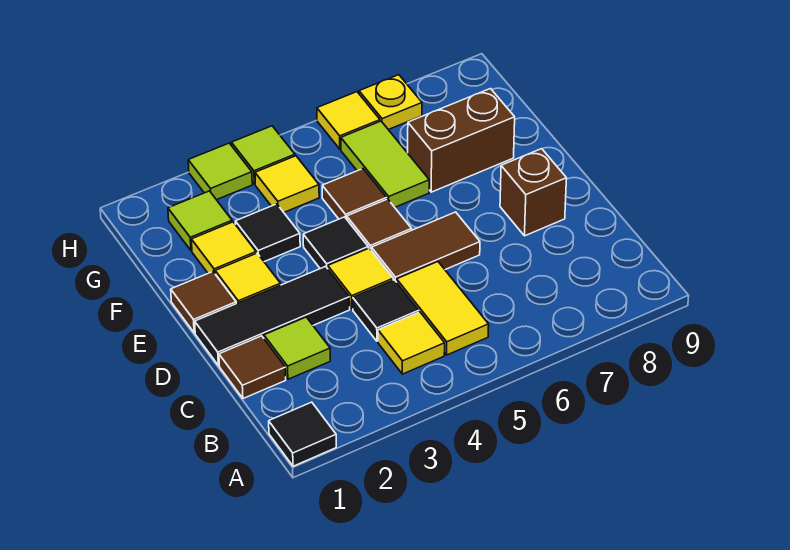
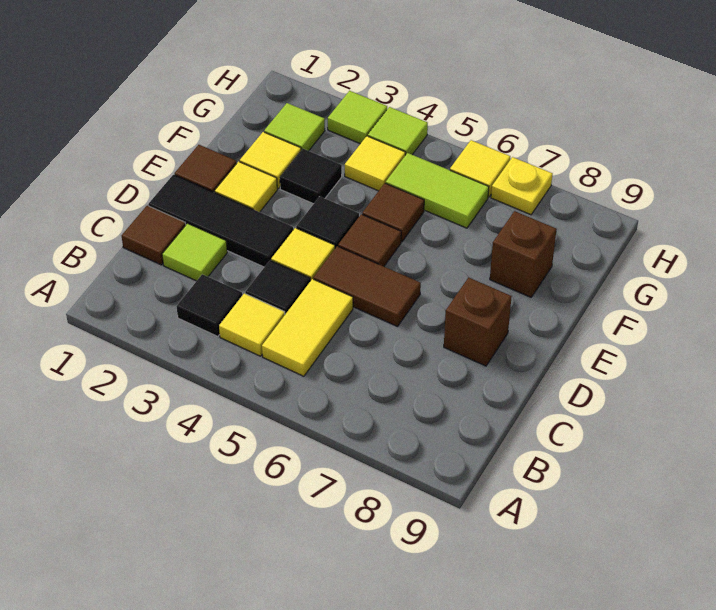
black tile A1 level 1 -> black tile B3 level 1
lime tile F6:G6 level 1 -> lime tile G5:G6 level 1
brown brick F7:F8 level 1 -> brown brick F8 level 1

